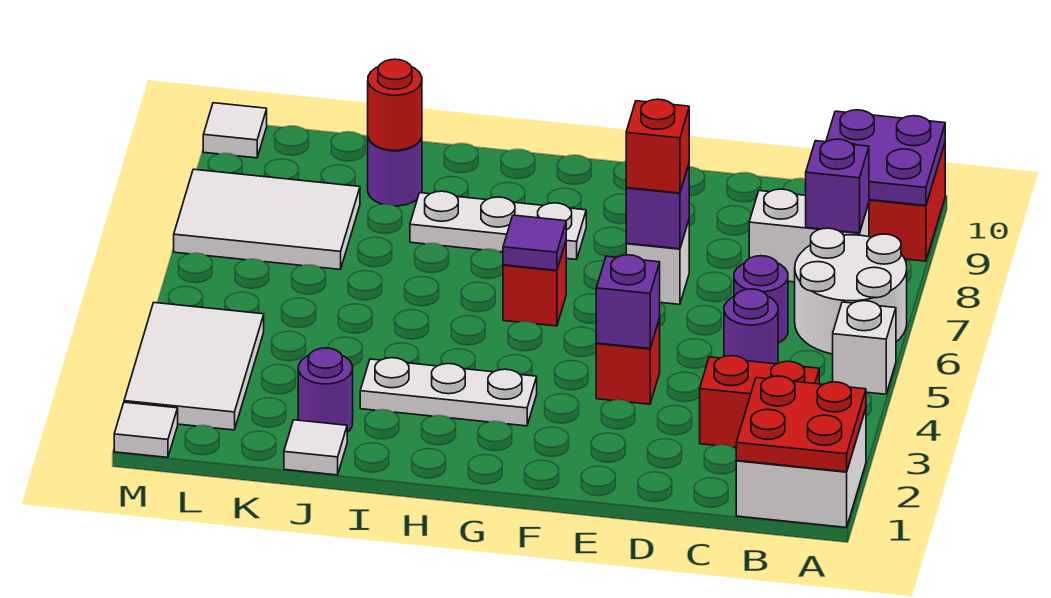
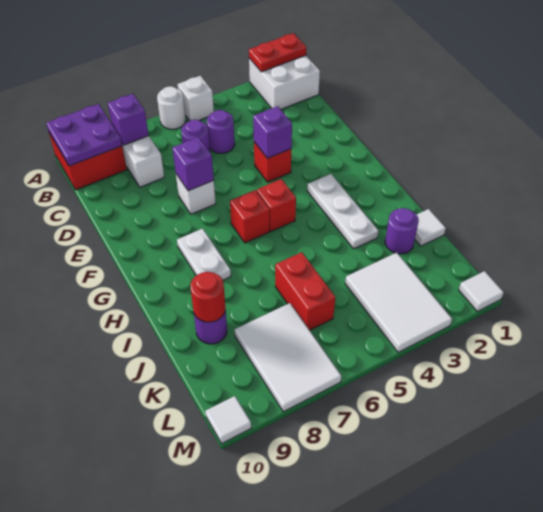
red plate A1:B2 level 2 -> red plate A1:A2 level 2
white round brick A6:B7 level 1 -> white round brick A6 level 1
red brick B3:C3 level 1 -> red brick J6:K6 level 1
red brick E7 level 3 -> red brick G5 level 1
purple tile G6 level 2 -> none
white plate G8:I8 level 1 -> white plate G8:H8 level 1
white tile L2:M4 level 1 -> white tile K3:M4 level 1

